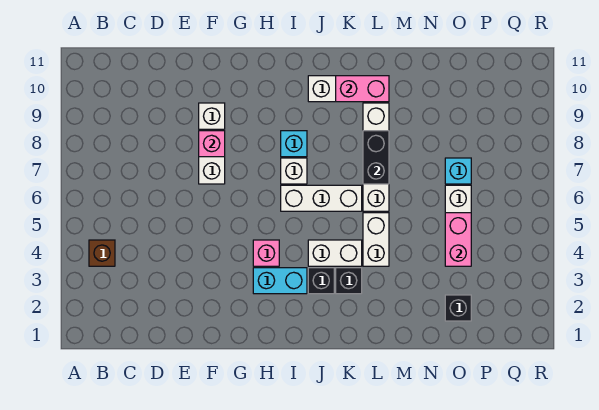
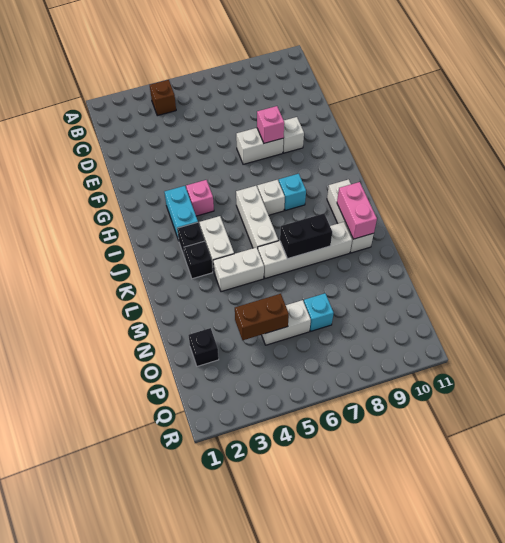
pink brick O4:O5 level 2 -> brown brick O4:O5 level 2

